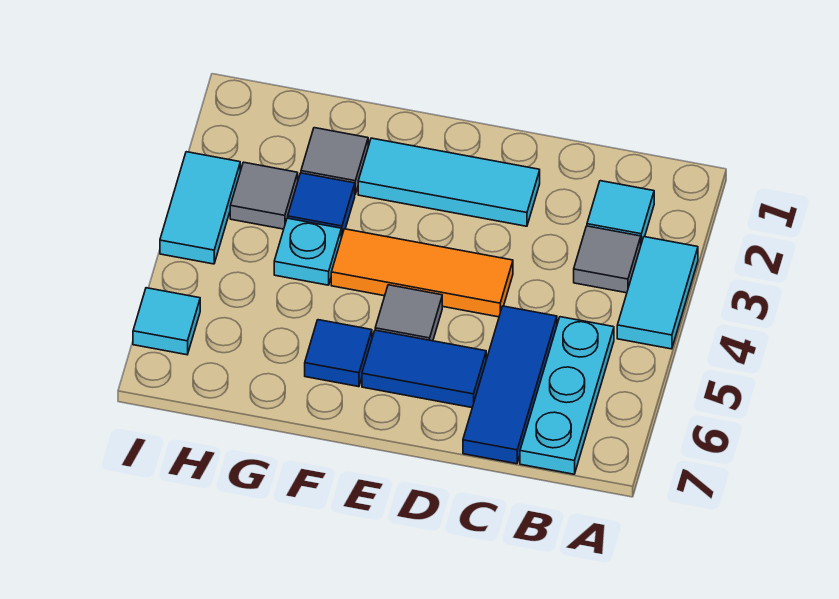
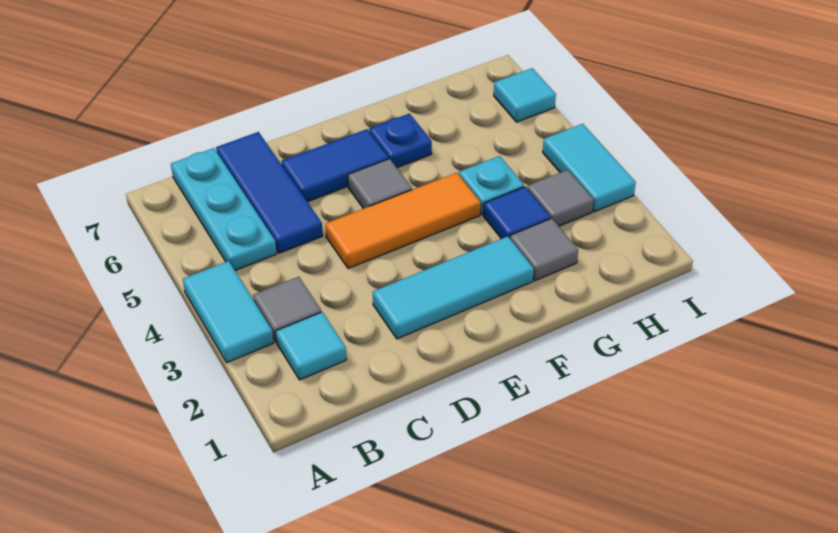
blue tile F6 level 1 -> blue plate F6 level 1

